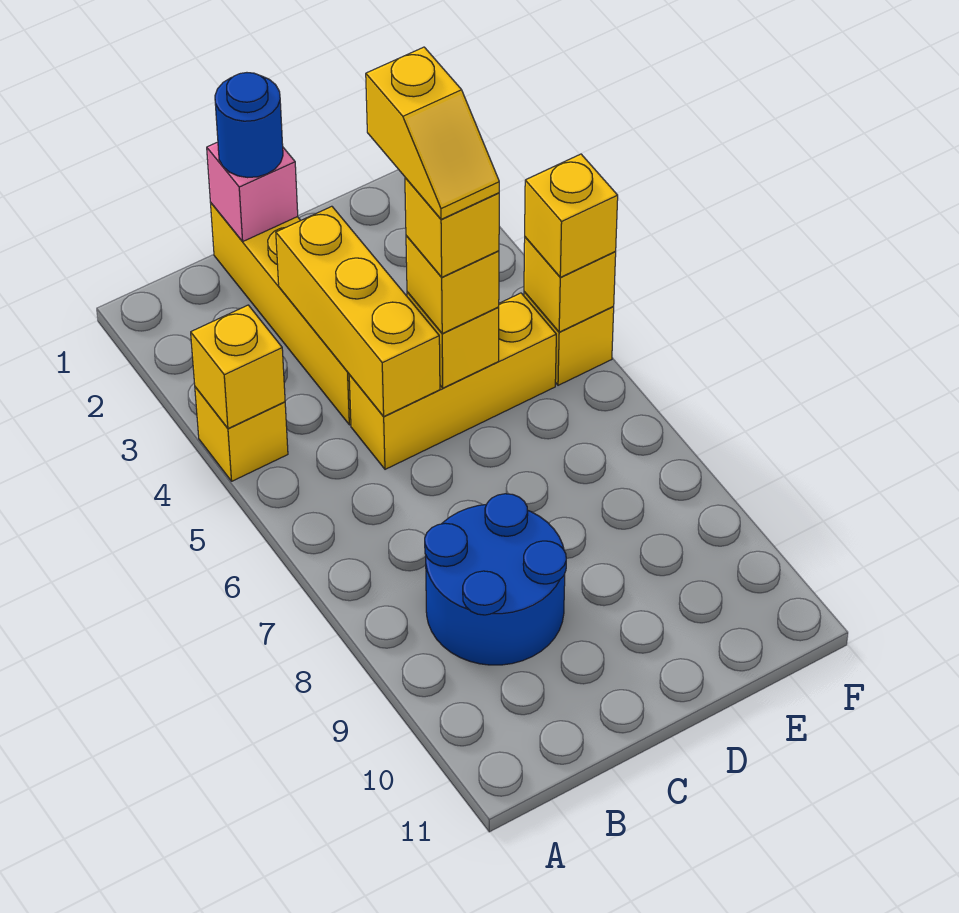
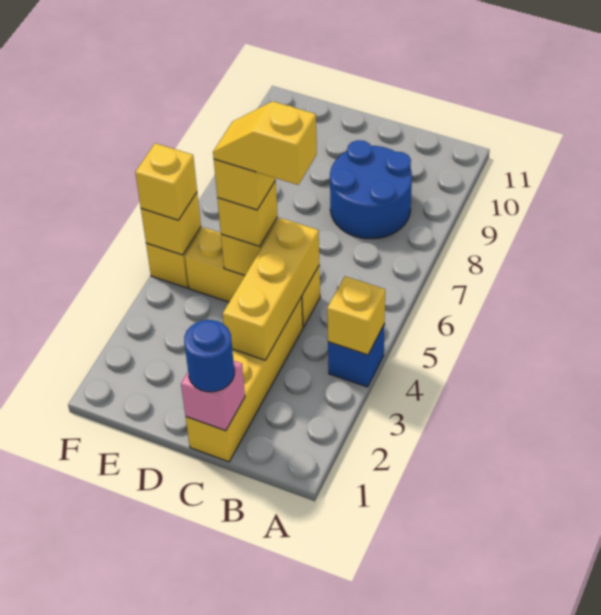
yellow brick A4 level 1 -> blue brick A4 level 1
yellow slope D4:D5 level 5 top 4 -> yellow slope C5:D5 level 5 top C

